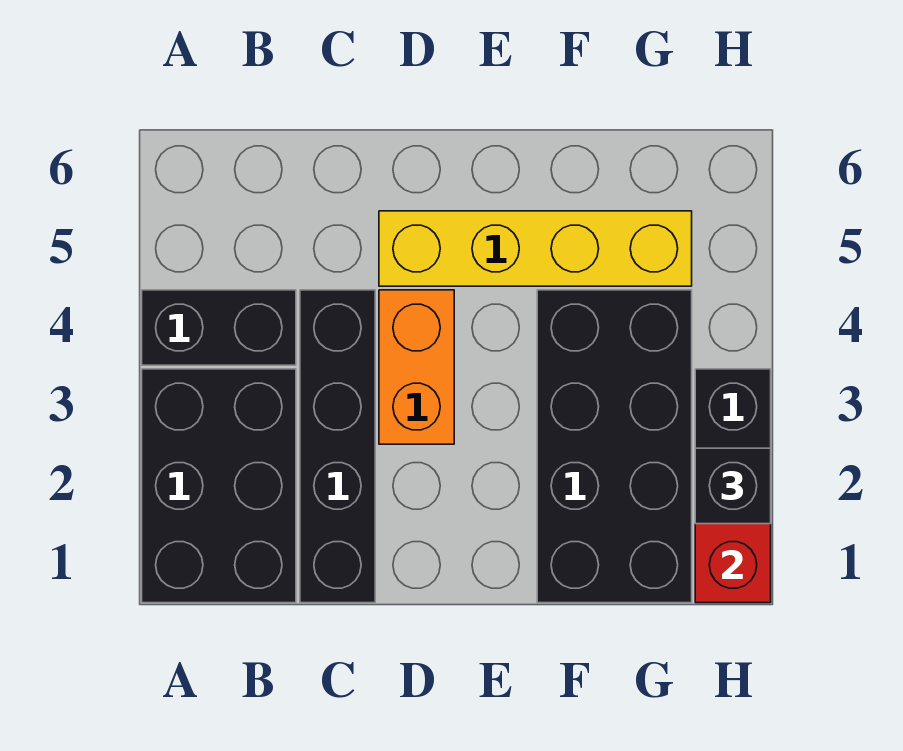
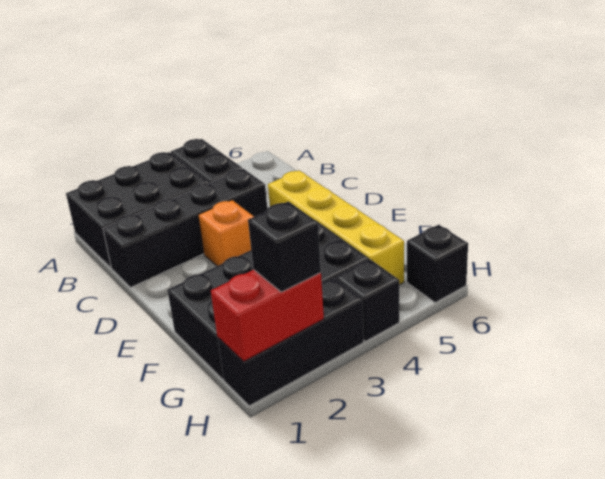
orange brick D3:D4 level 1 -> orange brick D3 level 1
none -> black brick H4 level 1
none -> black brick H6 level 1

